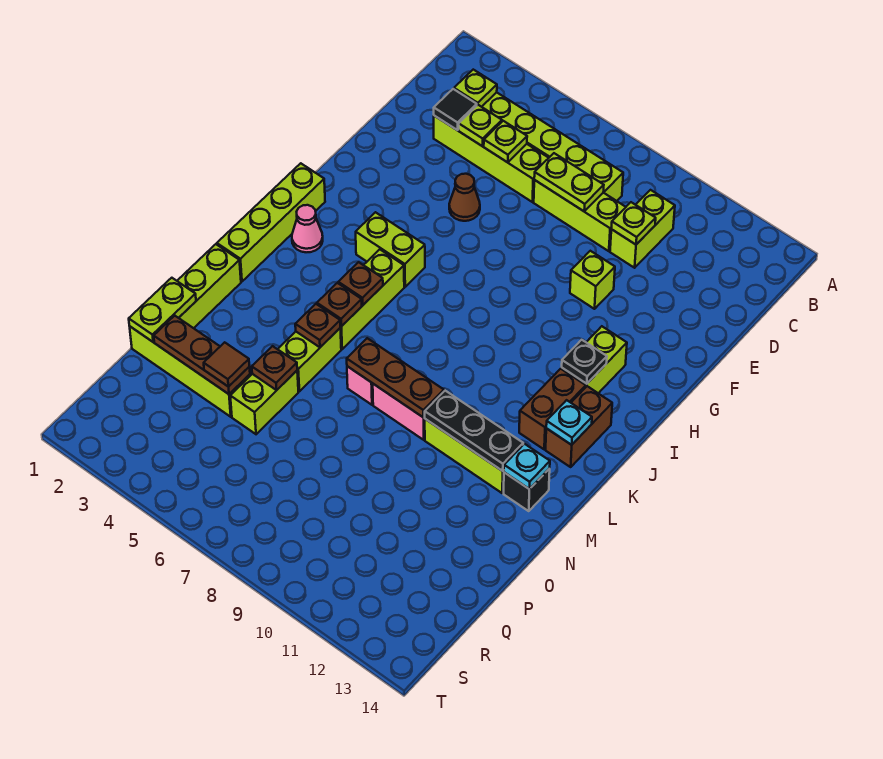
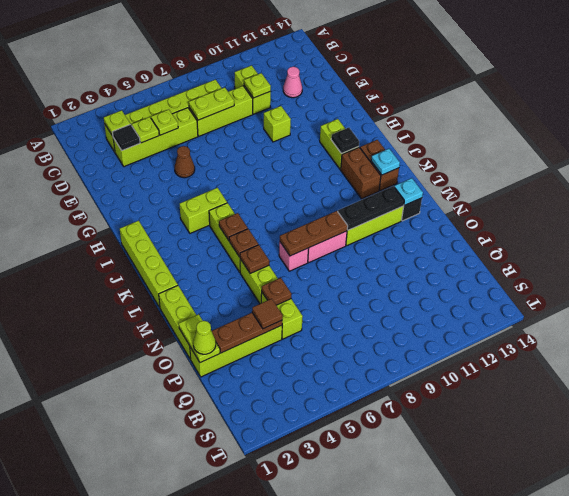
pink cone J2 level 1 -> pink cone D12 level 1
none -> lime cone P1 level 3

